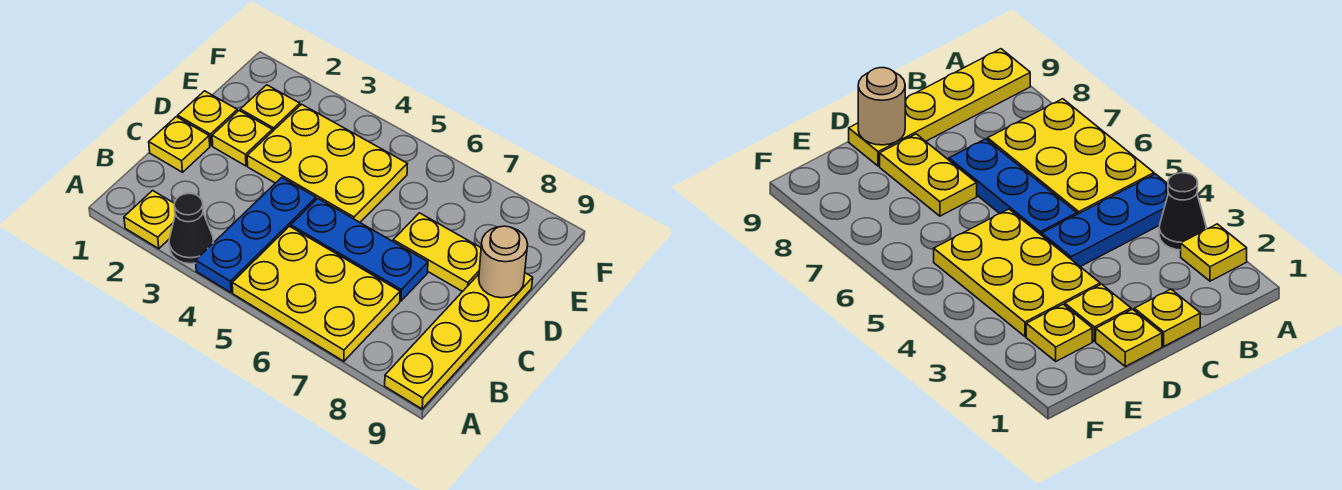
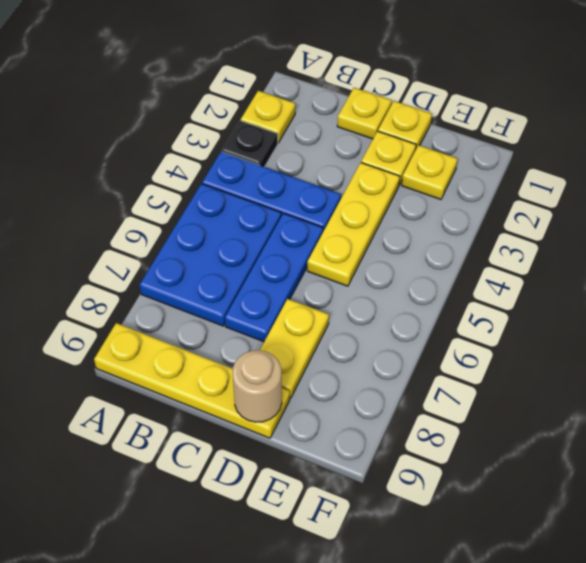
black cone A3 level 1 -> black plate A3 level 1
yellow plate A5:B7 level 1 -> blue plate A5:B7 level 1
yellow plate D3:E5 level 1 -> yellow plate D3:D5 level 1

